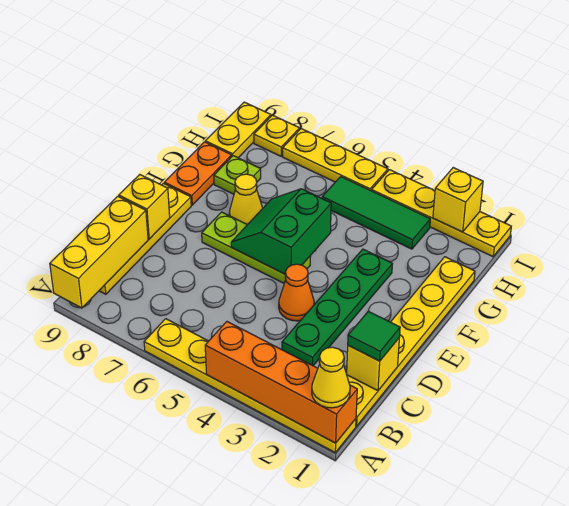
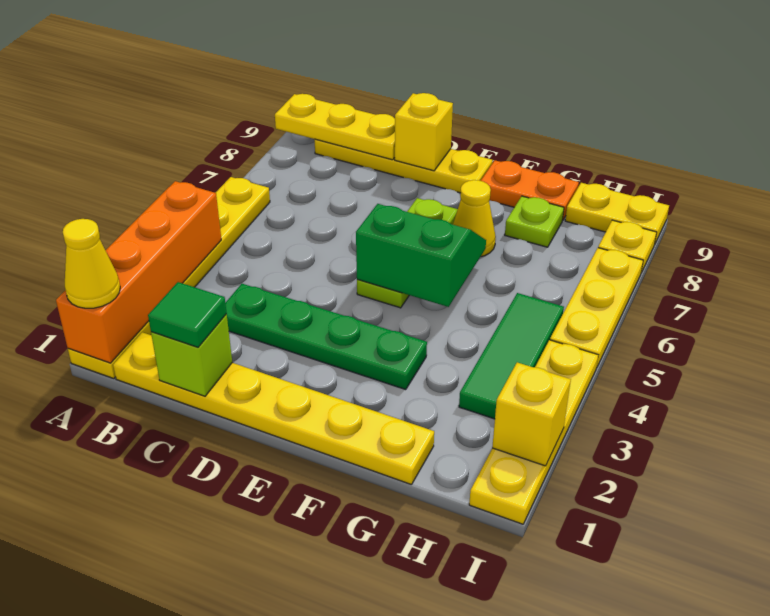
yellow brick A9:C9 level 2 -> yellow plate A9:C9 level 2
yellow brick C1 level 2 -> lime brick C1 level 2
orange cone D4 level 1 -> none

